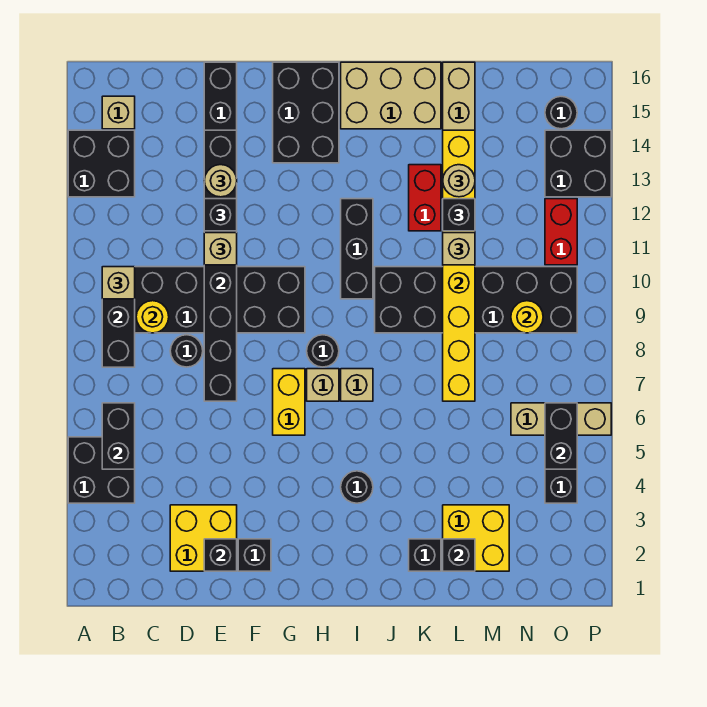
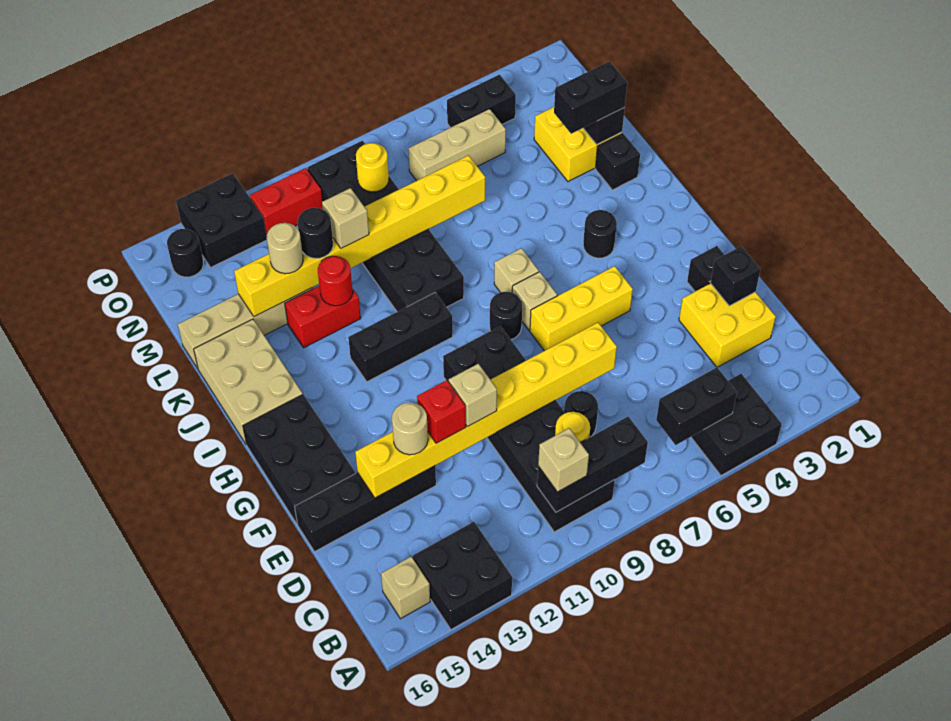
black brick E7:E14 level 2 -> yellow brick E7:E14 level 2
black brick E12 level 3 -> red brick E12 level 3
yellow brick G6:G7 level 1 -> yellow brick G5:G7 level 1
black brick G14:H16 level 1 -> black brick F15:H16 level 1
none -> red round brick K12 level 2
black brick L12 level 3 -> black round brick L12 level 3
tan brick N6:P6 level 1 -> tan brick N5:N7 level 1
black brick O5:O6 level 2 -> black brick L2:L3 level 3

